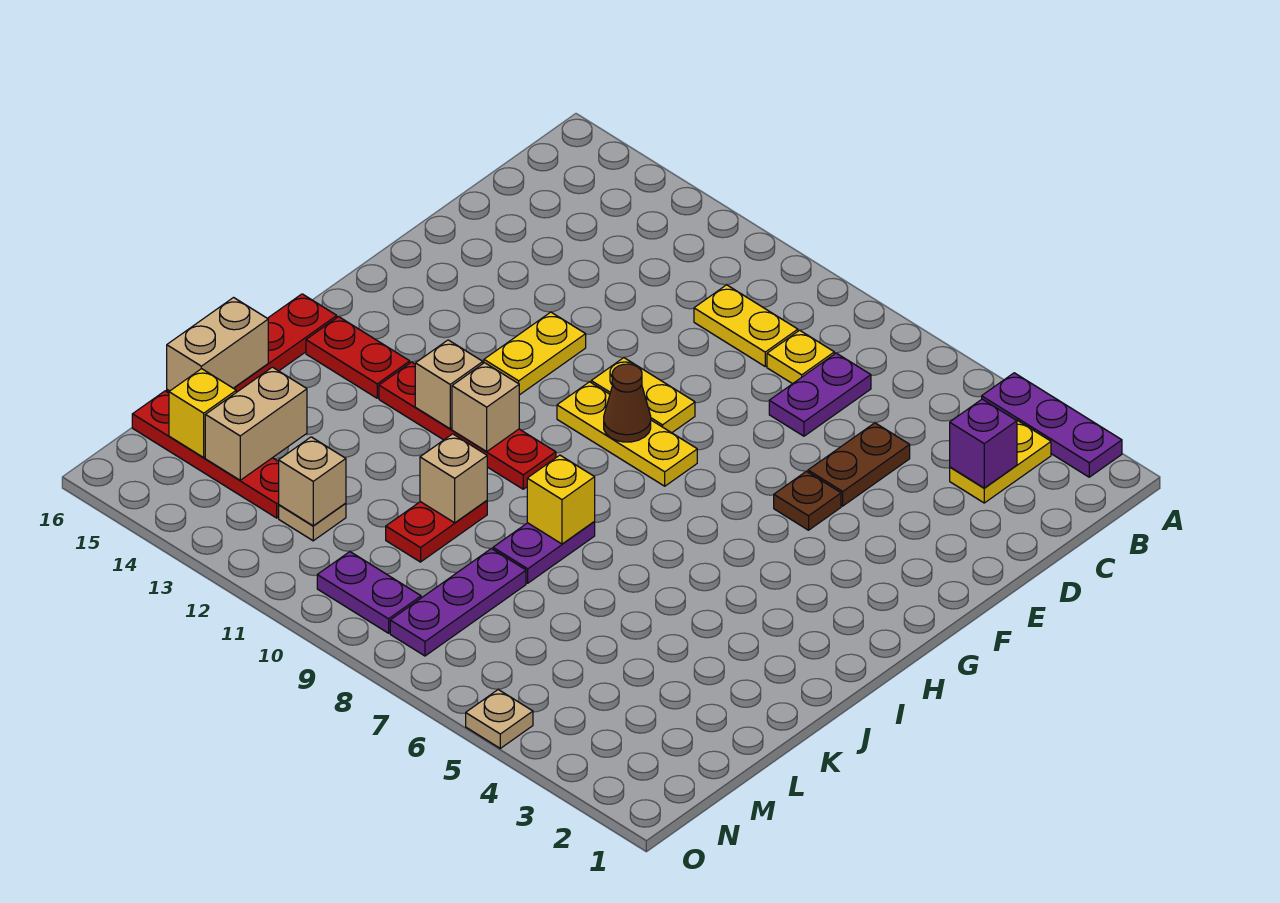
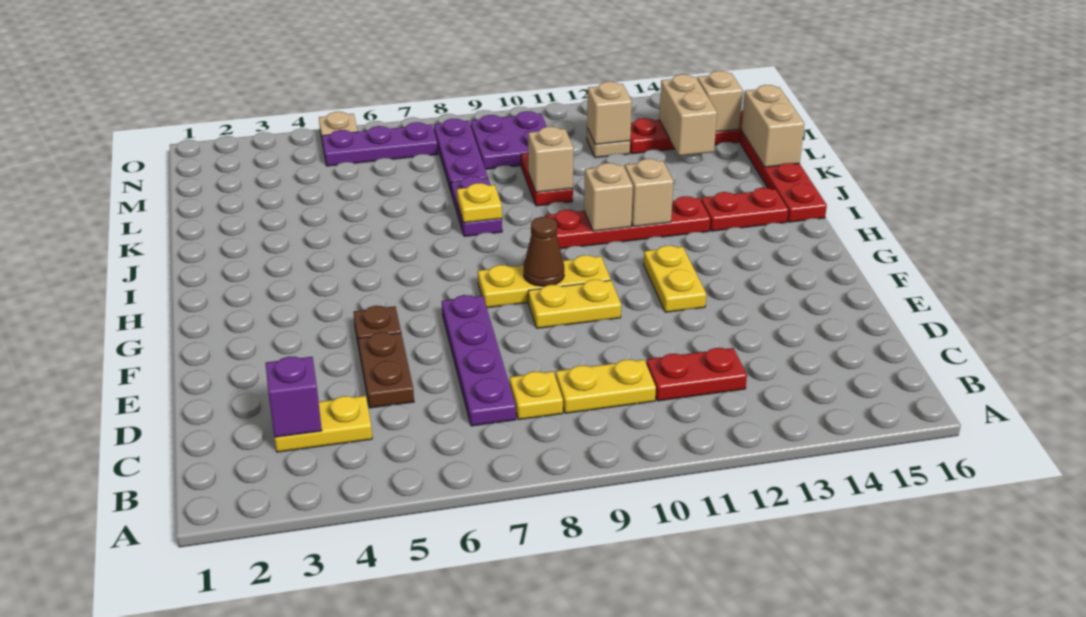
purple plate A2:A4 level 1 -> purple plate N5:N7 level 1
yellow plate B3:C3 level 1 -> yellow plate C3:C4 level 1
purple plate C7:D7 level 1 -> purple plate C7:F7 level 1
none -> red plate C11:C12 level 1
yellow brick J8 level 2 -> yellow plate J8 level 2
yellow brick M15 level 2 -> tan brick M15 level 2
purple plate N9:N10 level 1 -> purple plate M9:N10 level 1

